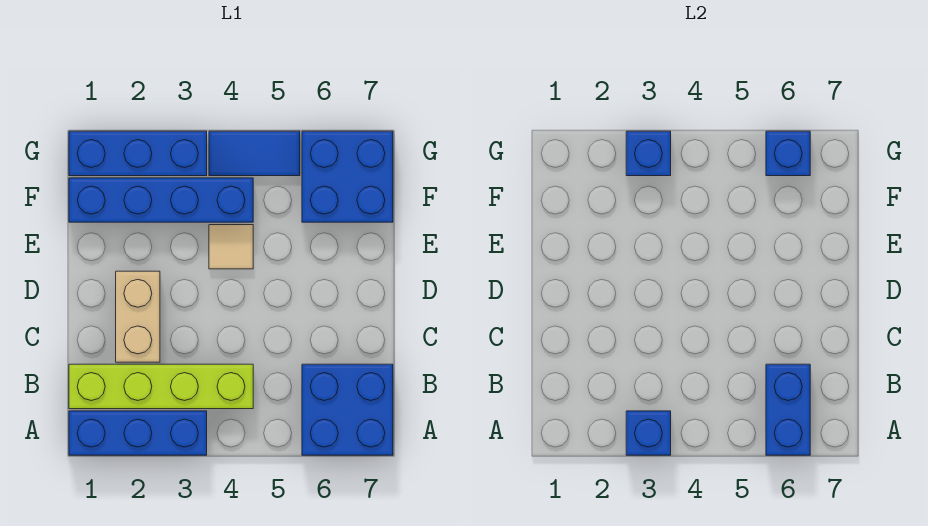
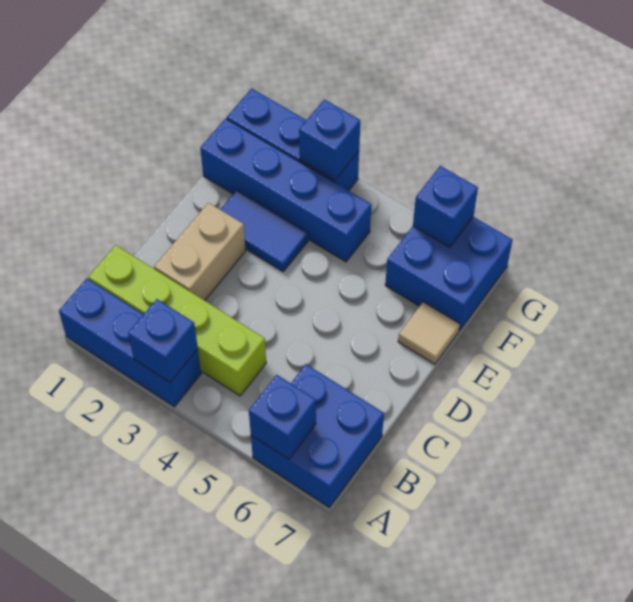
blue brick A6:B6 level 2 -> blue brick A6 level 2
tan tile E4 level 1 -> tan tile E7 level 1
blue tile G4:G5 level 1 -> blue tile E2:E3 level 1

